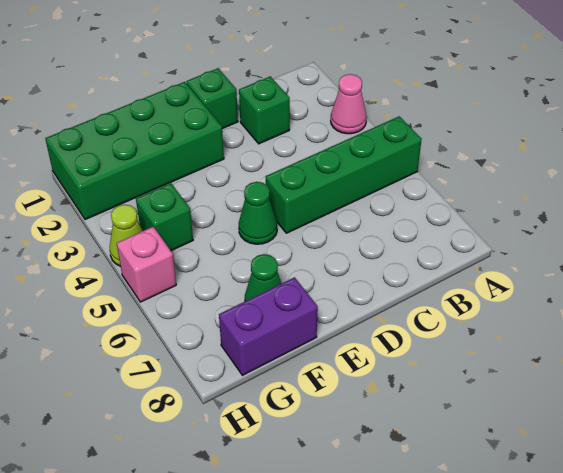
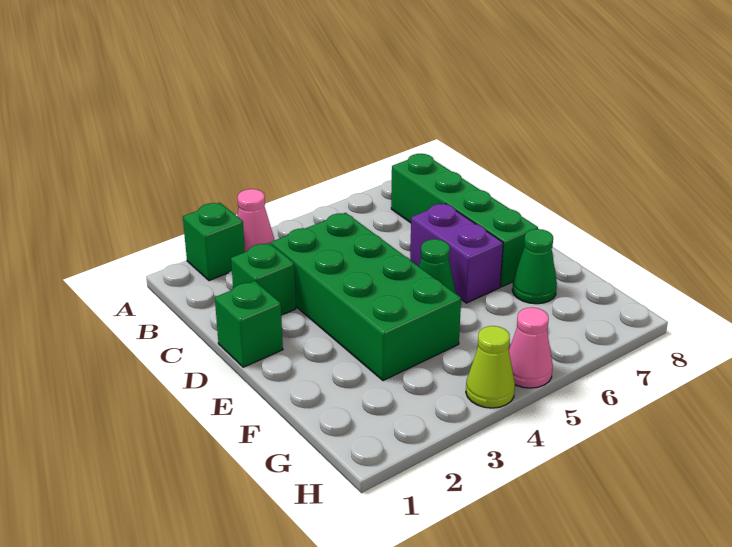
green brick A5:D5 level 1 -> green brick B7:E7 level 1
green brick E1:H2 level 1 -> green brick C3:F4 level 1
purple brick F8:G8 level 1 -> purple brick D6:E6 level 1
green brick G4 level 1 -> green brick A2 level 1
pink brick H5 level 1 -> pink cone H5 level 1

